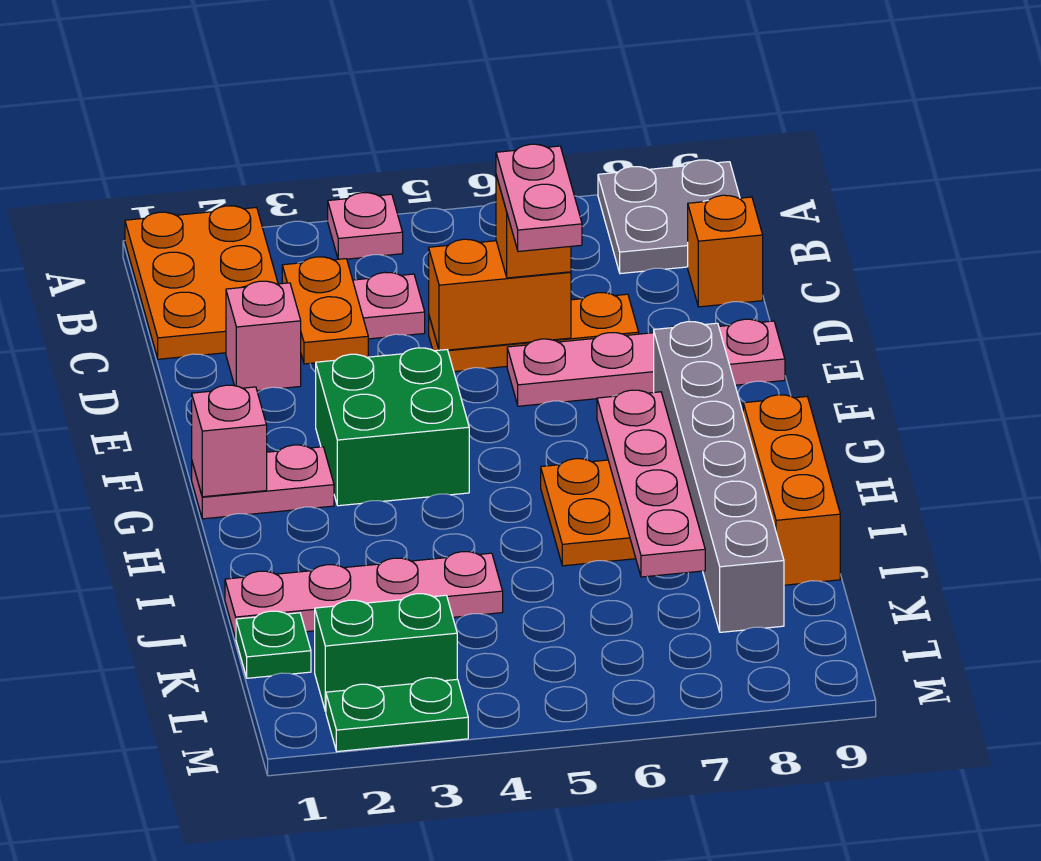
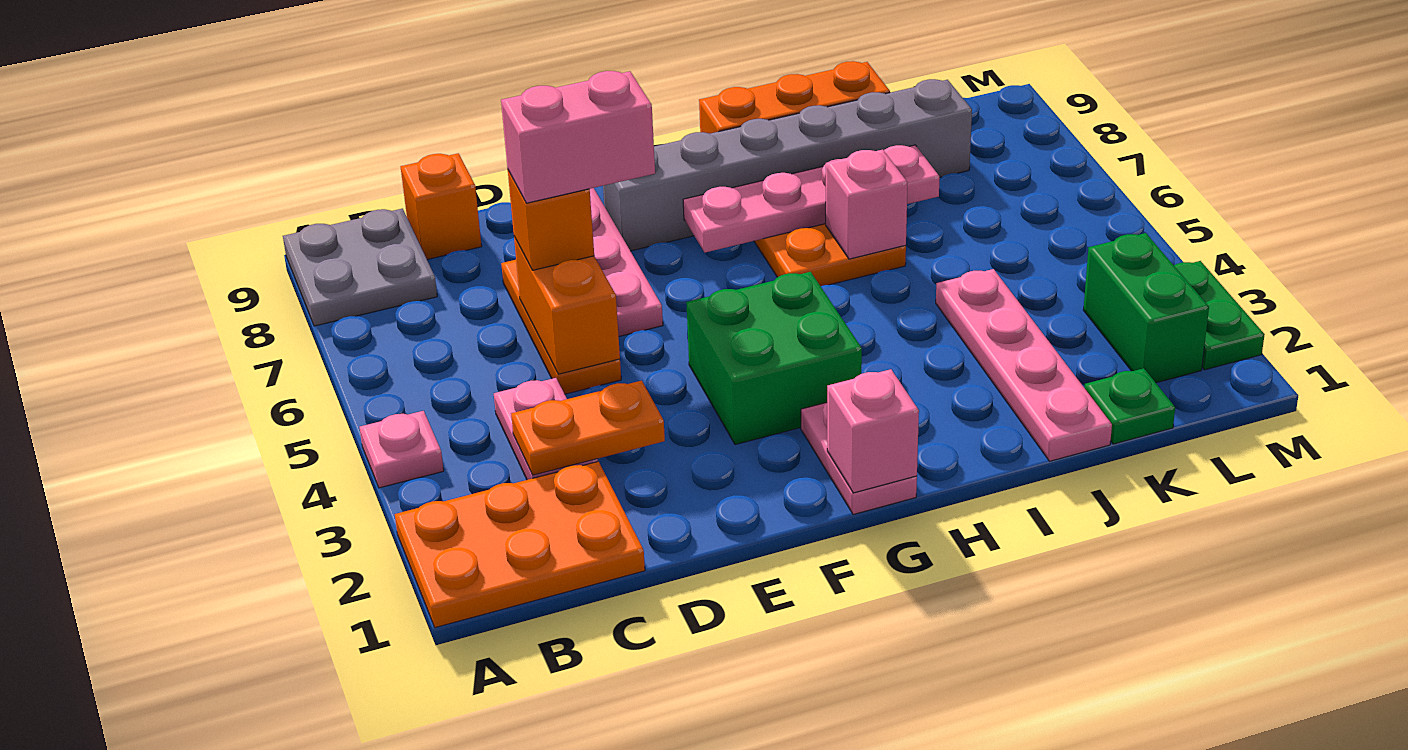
pink brick D2 level 1 -> pink brick I6 level 2
pink plate D6:E6 level 4 -> pink brick D6:E6 level 4

